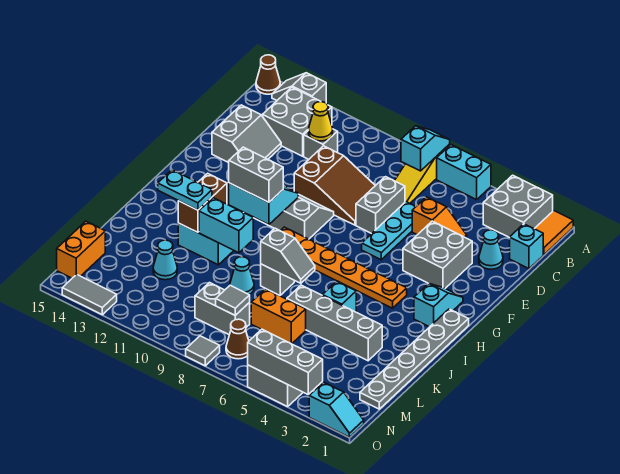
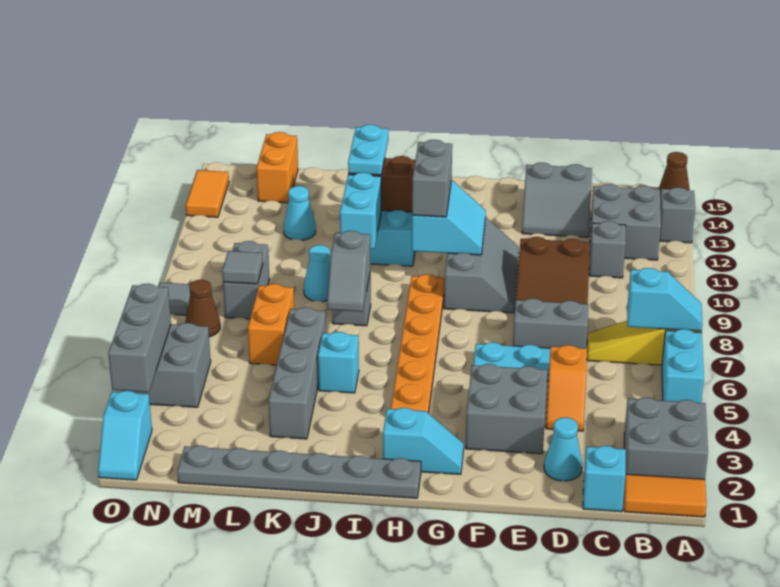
yellow cone C11 level 2 -> none
orange brick M15:N15 level 1 -> orange brick M14:M15 level 1
grey tile O13:O14 level 1 -> orange tile O13:O14 level 1

